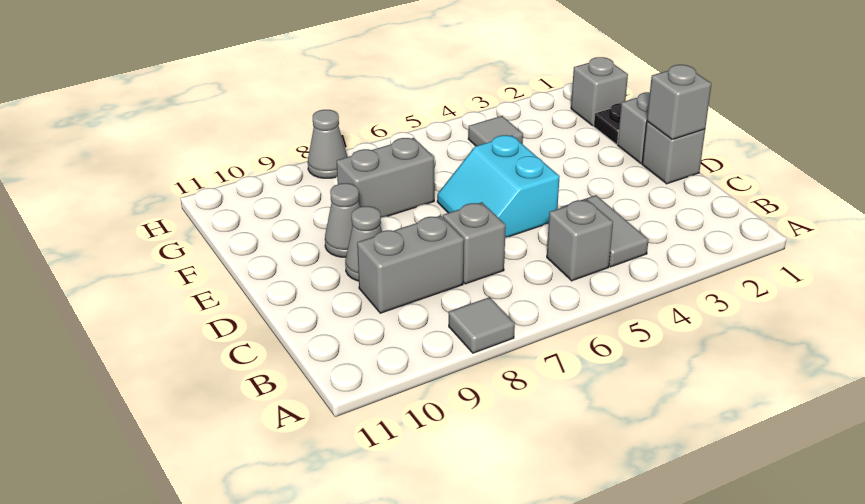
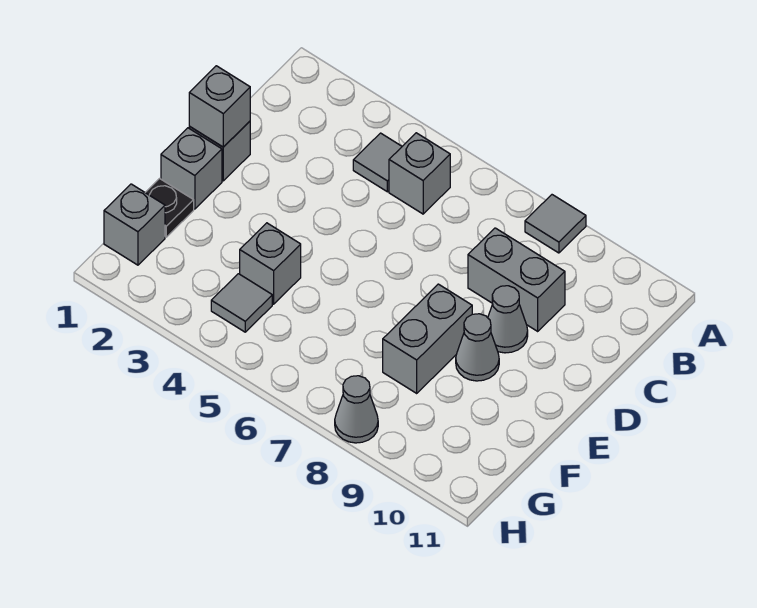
grey tile B4:C4 level 1 -> grey tile B4 level 1
grey brick C7 level 1 -> grey brick F4 level 1
cyan slope D5:E6 level 1 top 5 -> none
grey brick F7:F8 level 1 -> grey brick E8:F8 level 1

